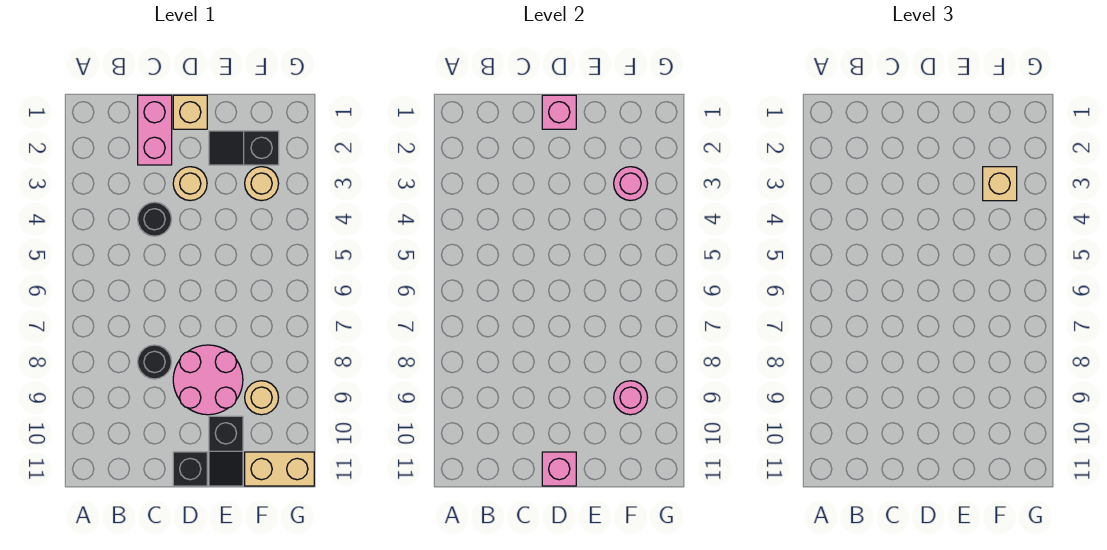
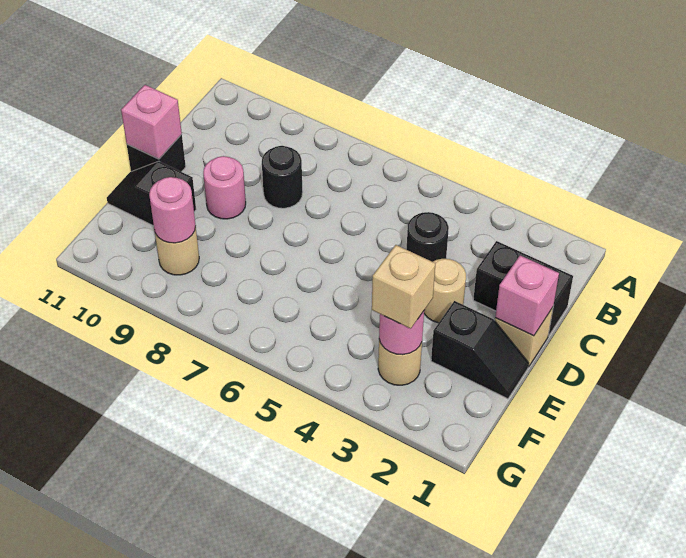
pink brick C1:C2 level 1 -> black brick C1:C2 level 1
pink round brick D8:E9 level 1 -> pink round brick D9 level 1
black slope E2:F2 level 1 top F -> black slope E1:E2 level 1 top 2
tan brick F11:G11 level 1 -> none

